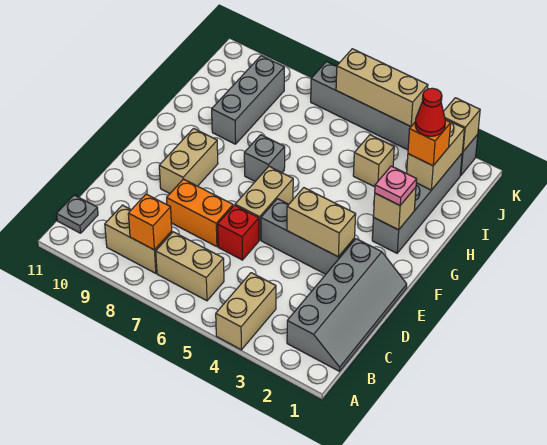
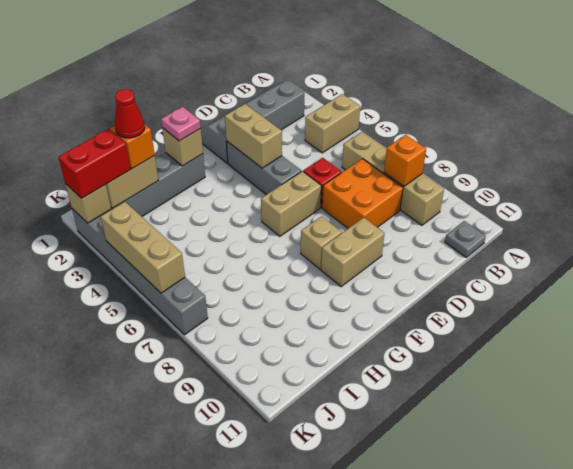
orange brick D7:D8 level 1 -> orange brick C7:D8 level 1
grey brick G7 level 1 -> none
grey brick H9:J9 level 1 -> none
tan brick I4 level 1 -> tan brick F8 level 1
none -> red brick J2:K2 level 3

